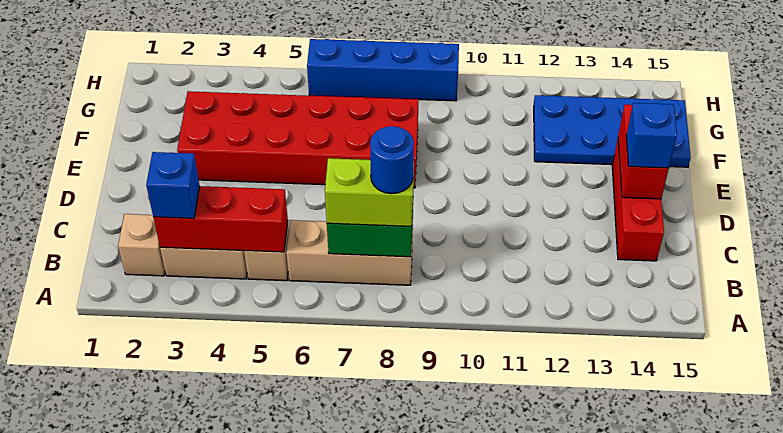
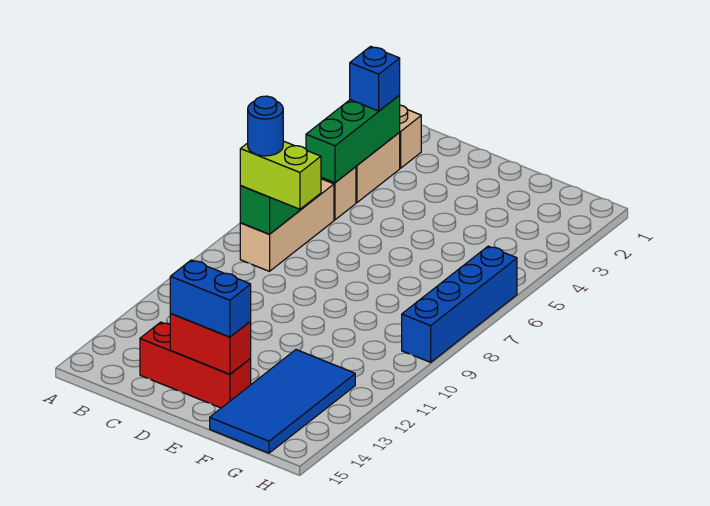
red brick B3:B5 level 2 -> green brick B3:B5 level 2
lime brick B7:B8 level 3 -> lime brick B8:C8 level 3
blue brick D14 level 3 -> blue brick D14:E14 level 3
red brick E3:F8 level 1 -> none
blue plate F12:G15 level 1 -> blue tile F12:G15 level 1

